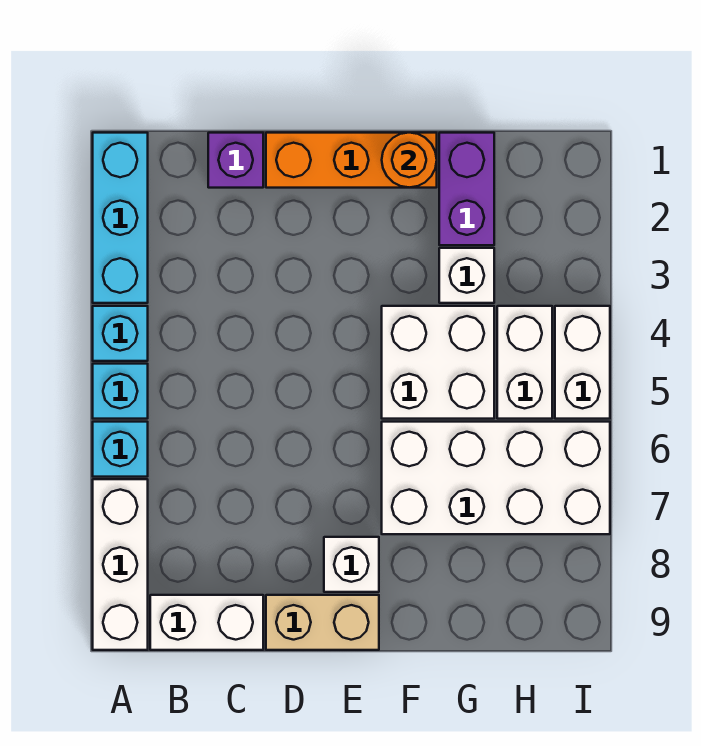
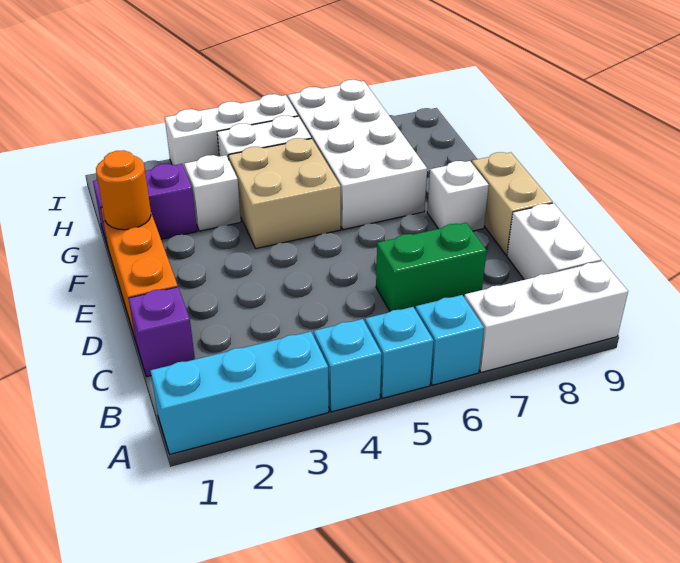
none -> green brick C6:C7 level 1
white brick F4:G5 level 1 -> tan brick F4:G5 level 1
white brick I4:I5 level 1 -> white brick I3:I5 level 1

